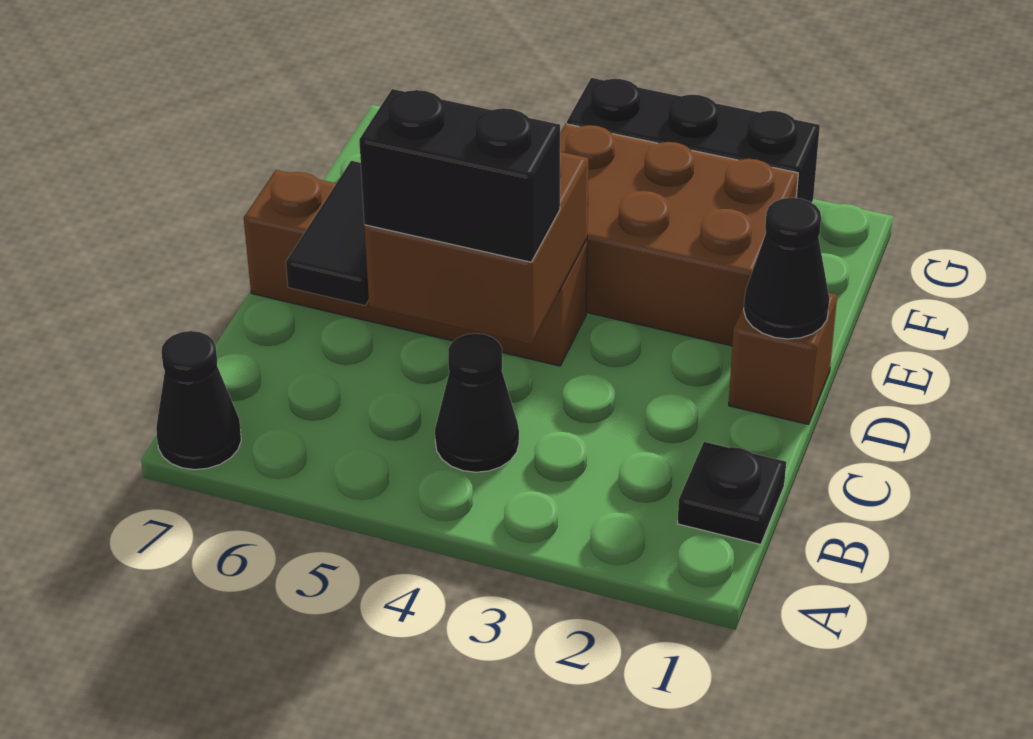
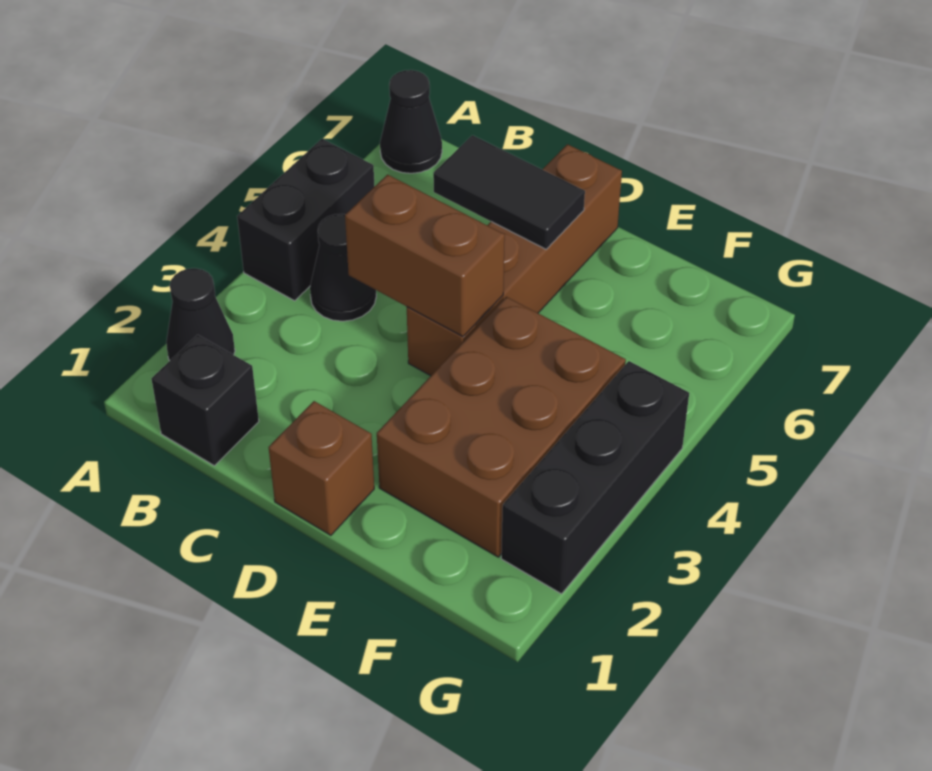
black plate B1 level 1 -> black brick B1 level 1
brown brick C4:D5 level 2 -> brown brick C4:D4 level 2
black brick C4:C5 level 3 -> black brick A4:A5 level 1
black cone D1 level 2 -> black cone A2 level 1

